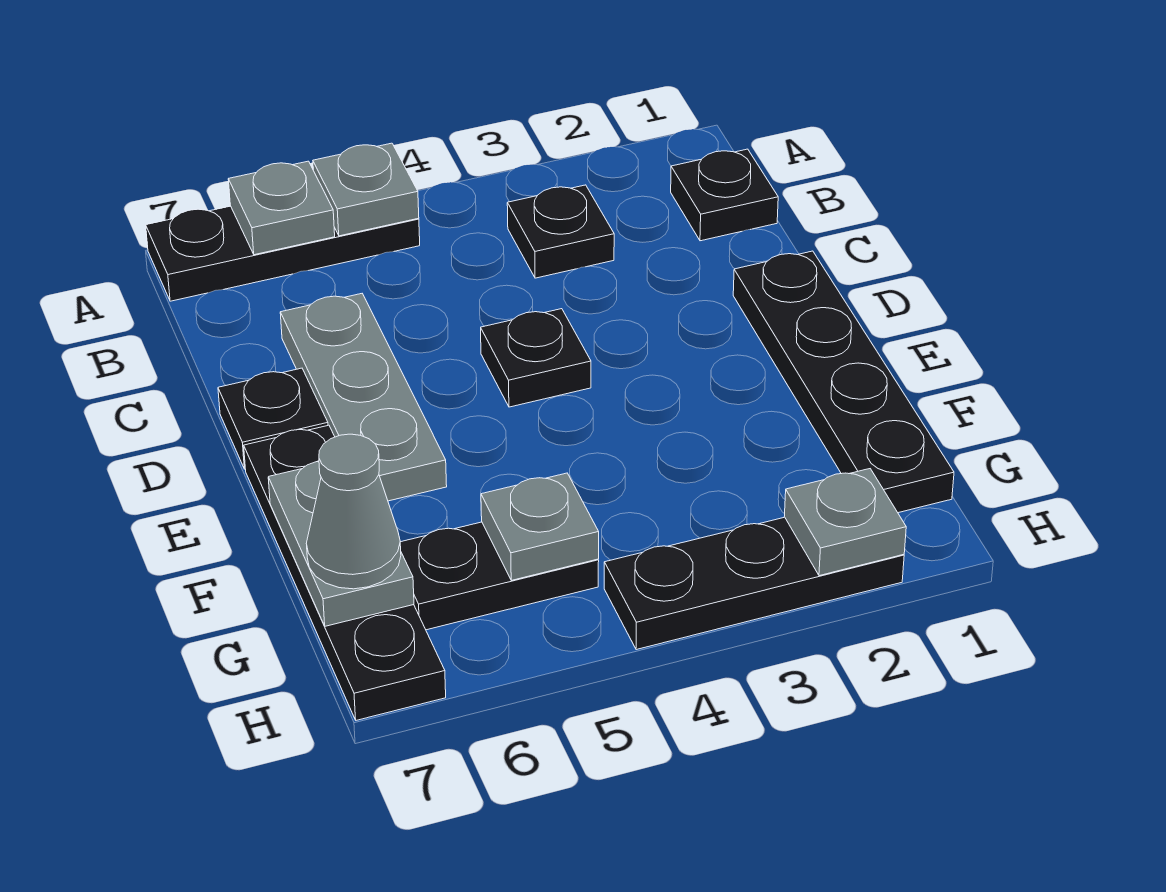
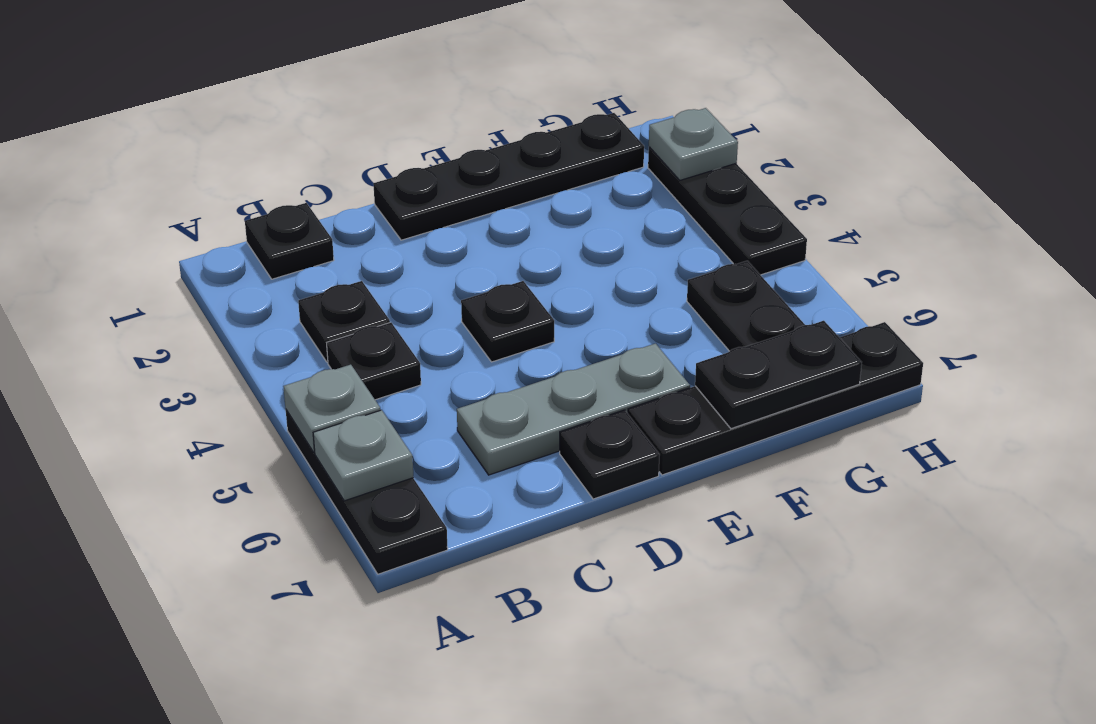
none -> black plate B4 level 1
grey plate F7:G7 level 2 -> black plate F7:G7 level 2
grey plate G5 level 2 -> none
grey cone G7 level 3 -> none

